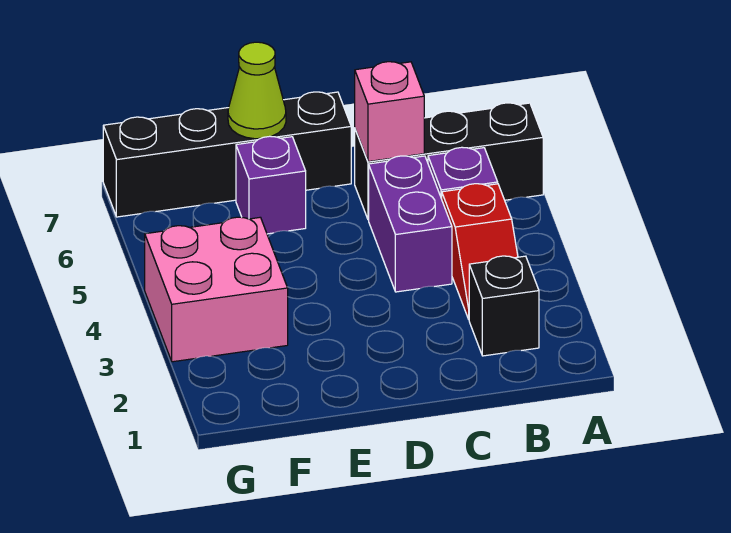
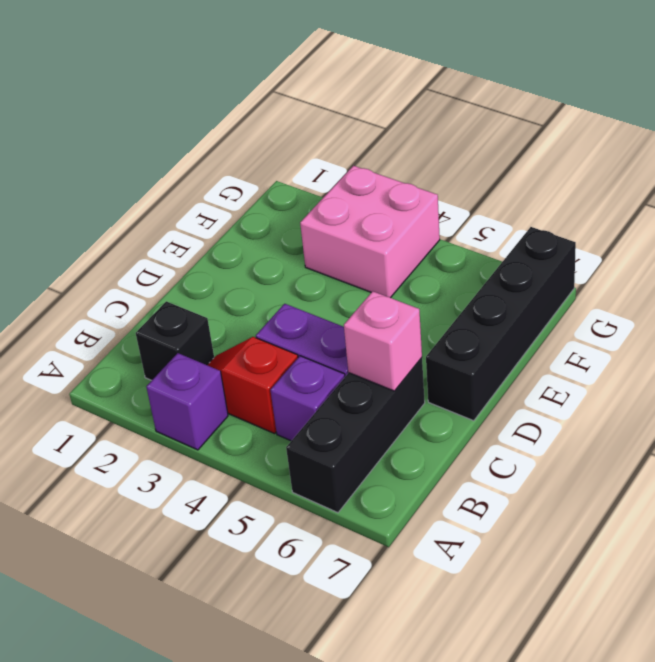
purple brick E6 level 1 -> purple brick A3 level 1
lime cone E7 level 2 -> none

